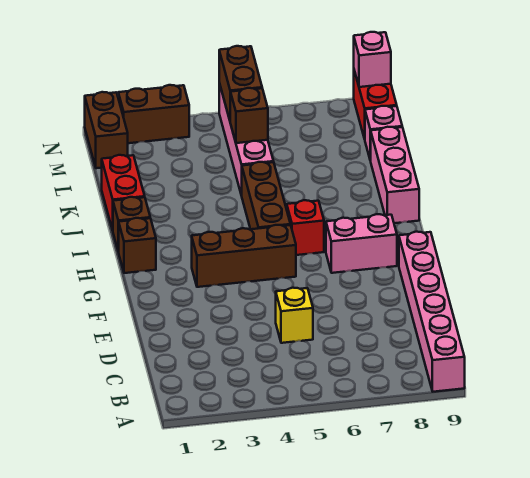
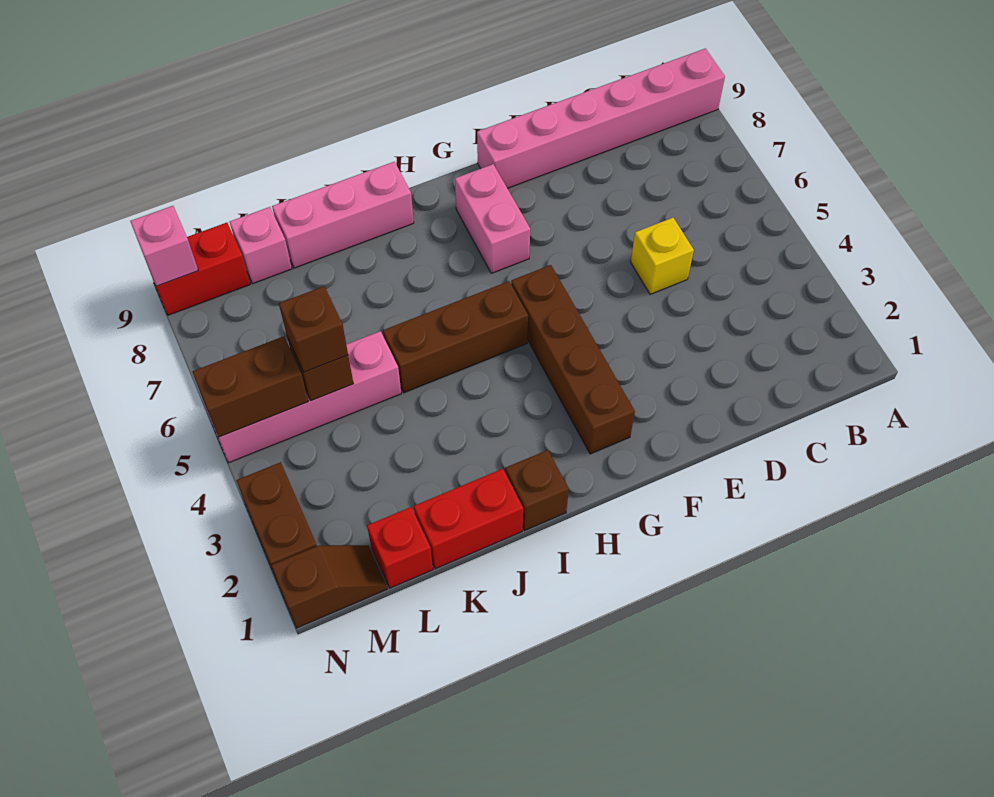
brown brick G3:G5 level 1 -> brown brick G2:G5 level 1
brown brick H1 level 1 -> brown brick L5 level 3
red brick H6 level 1 -> red brick L1 level 1
brown brick M1:N1 level 1 -> brown slope M1:N1 level 1 top N

